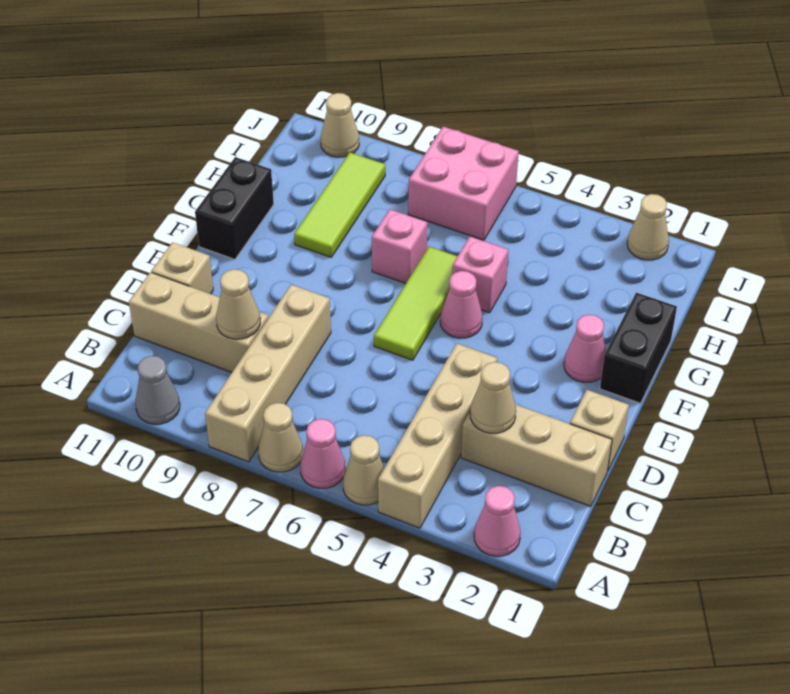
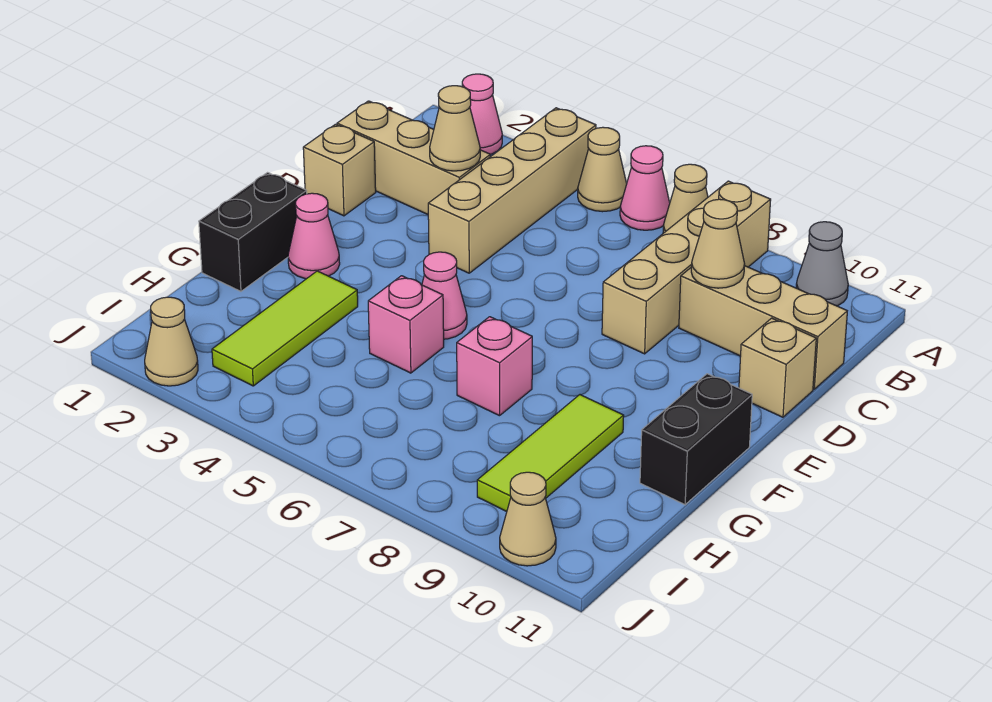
lime tile E6:G6 level 1 -> lime tile G3:I3 level 1
pink brick I6:J7 level 1 -> none

